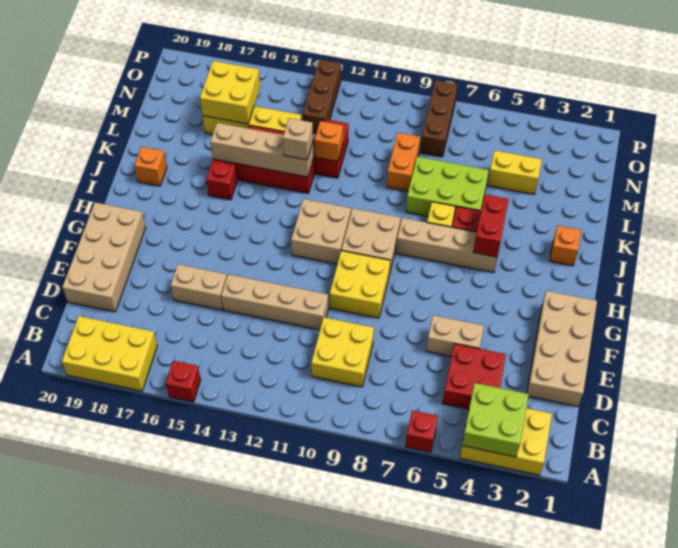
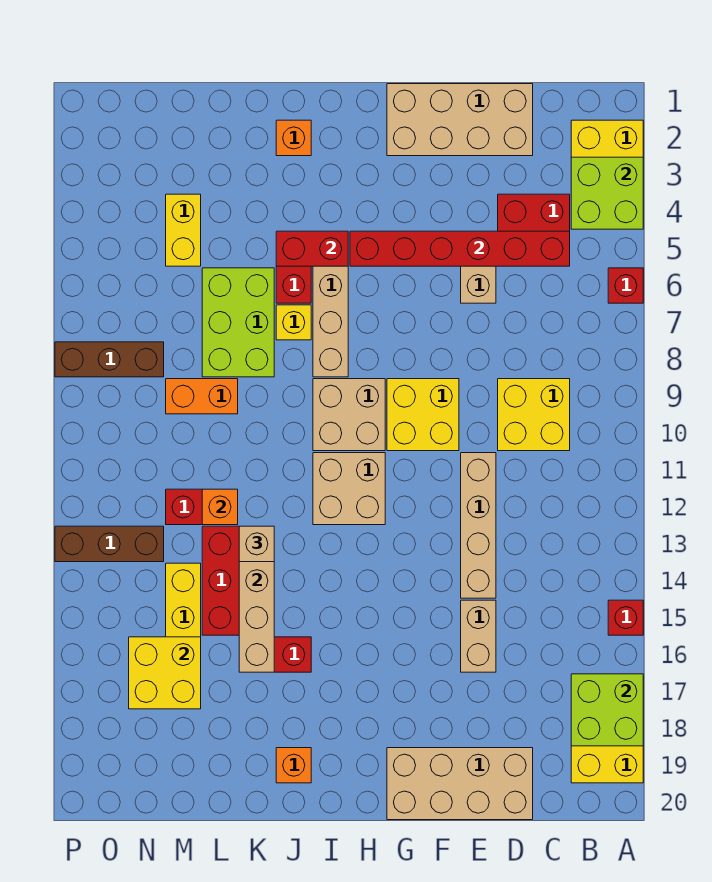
none -> lime brick A17:B18 level 2
none -> red brick C5:H5 level 2

